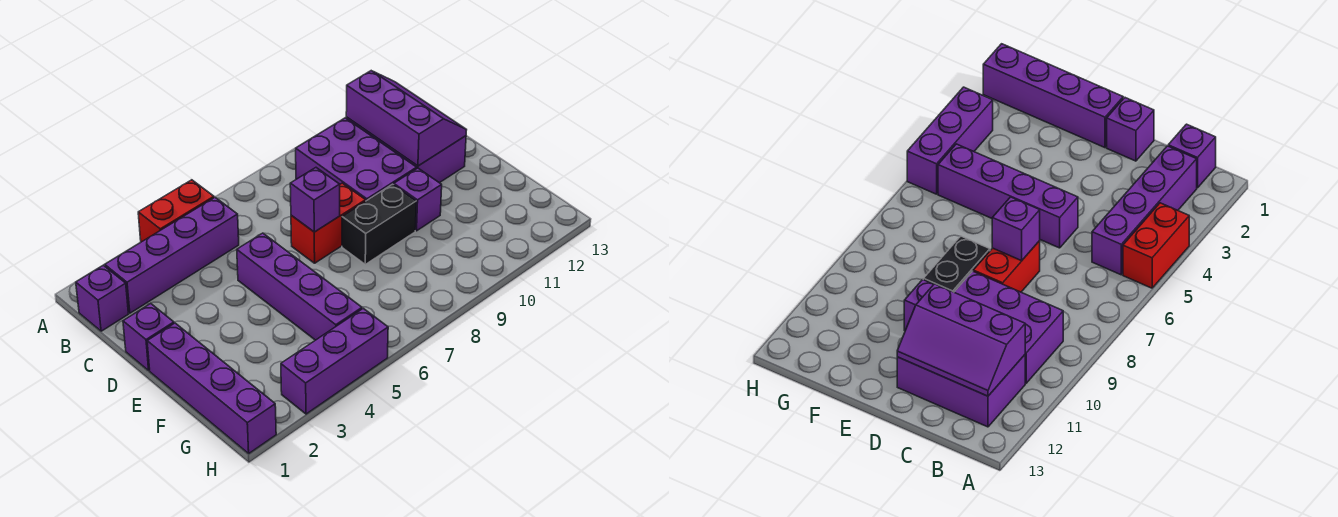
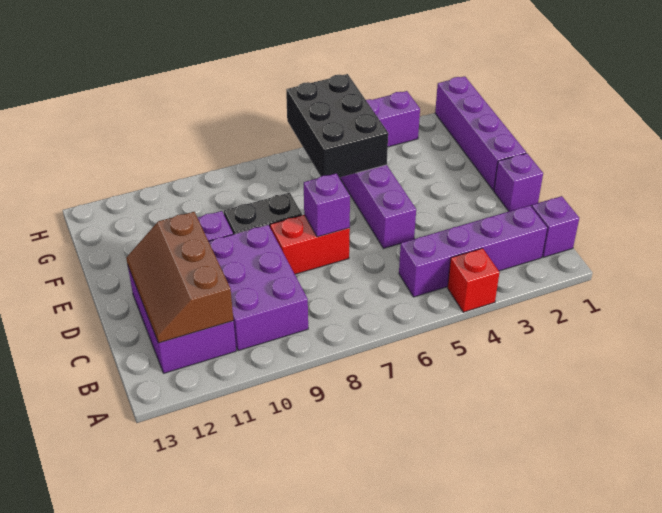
red brick A4:A5 level 1 -> red brick A4 level 1
purple slope B11:D12 level 2 top 11 -> brown slope B11:D12 level 2 top 11
none -> black brick F5:H6 level 2

